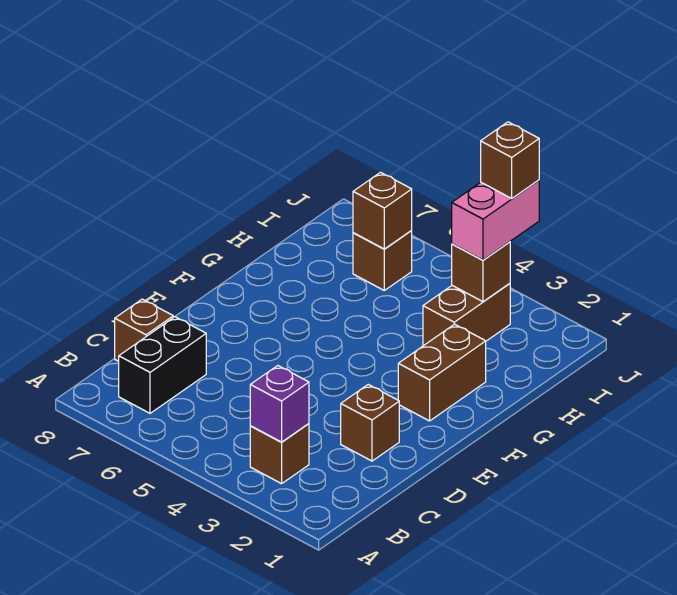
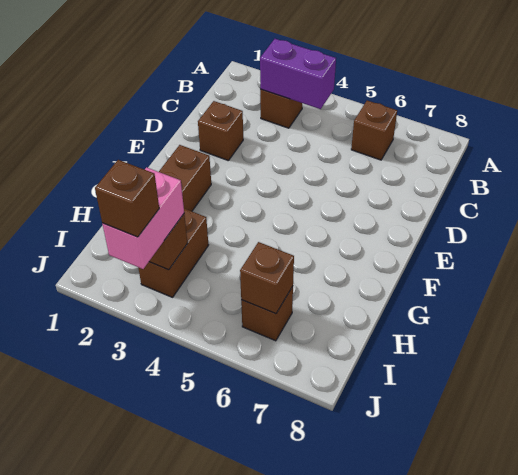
purple brick B3 level 2 -> purple brick B3:B4 level 2
black brick B7:C7 level 1 -> none
brown brick C8 level 1 -> brown brick B6 level 1

